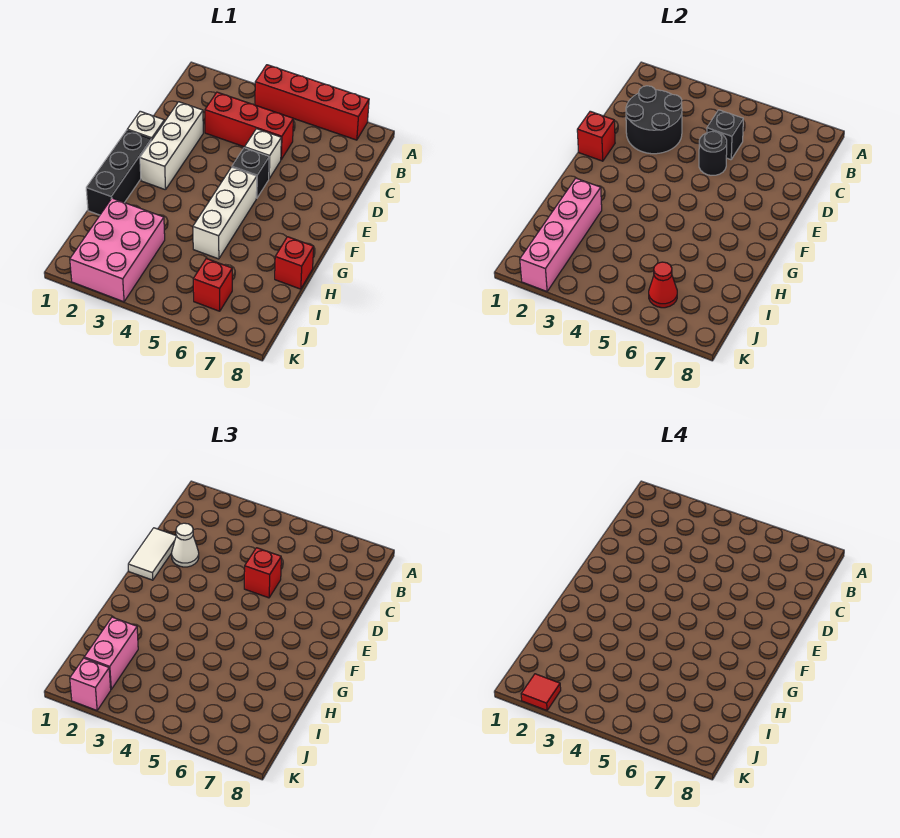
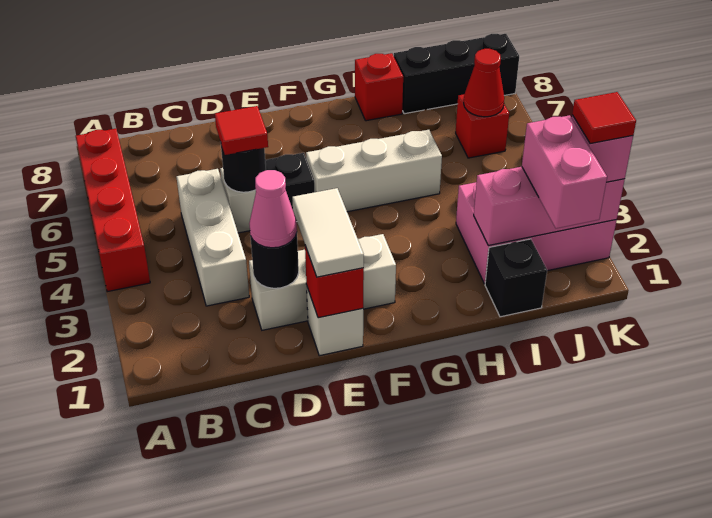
black round brick C2:D3 level 2 -> black round brick D2 level 2
red brick C3:C5 level 1 -> white brick C3:C5 level 1
black brick C5 level 2 -> black brick I1 level 1
white tile D1:E1 level 3 -> white tile E1:E2 level 3
white cone D2 level 3 -> pink cone D2 level 3
red brick D5 level 3 -> red tile D5 level 3
black brick F1:H1 level 1 -> black brick I8:K8 level 1
pink brick H2:K2 level 2 -> pink brick I2:K2 level 2
pink brick I2:J2 level 3 -> pink brick J1:J2 level 3

